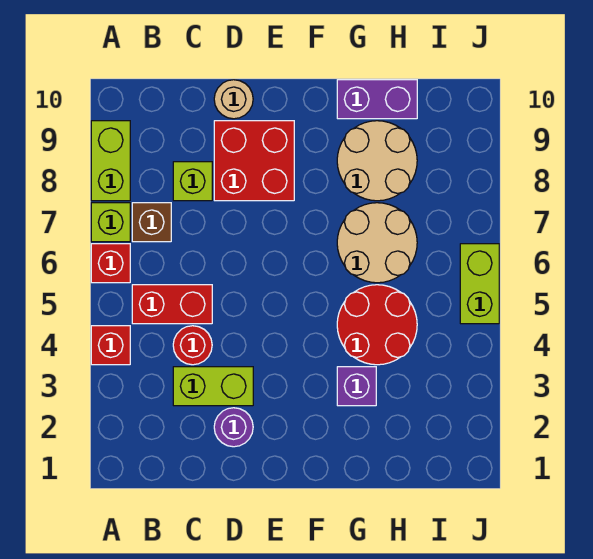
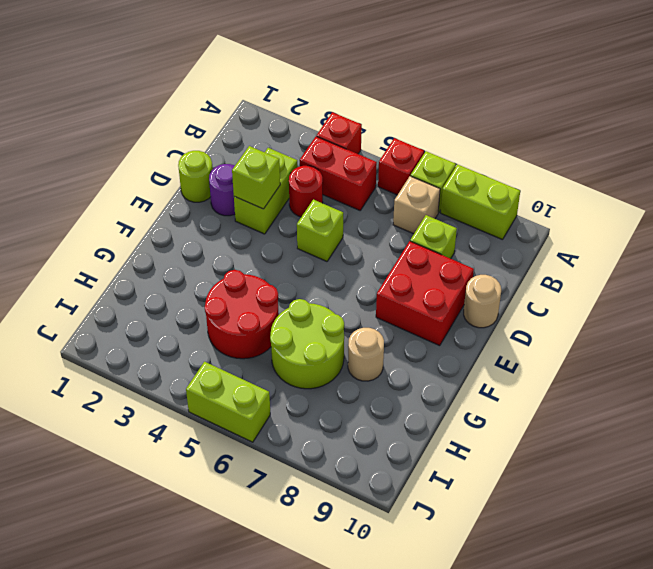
red brick B5:C5 level 1 -> red brick B4:B5 level 1
brown brick B7 level 1 -> tan brick B7 level 1
none -> lime round brick D1 level 1
none -> lime brick D3 level 2
none -> lime brick D5 level 1
purple brick G3 level 1 -> none
tan round brick G6:H7 level 1 -> lime round brick G6:H7 level 1
tan round brick G8:H9 level 1 -> tan round brick G8 level 1
purple brick G10:H10 level 1 -> none

